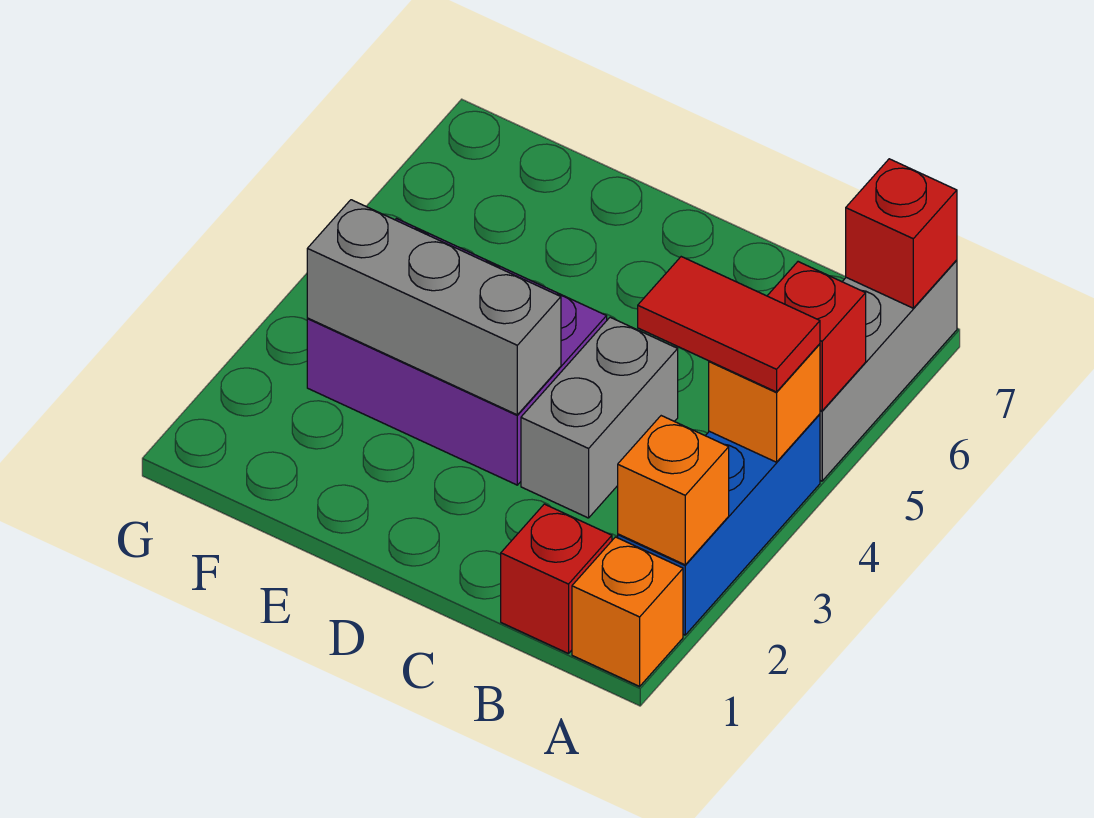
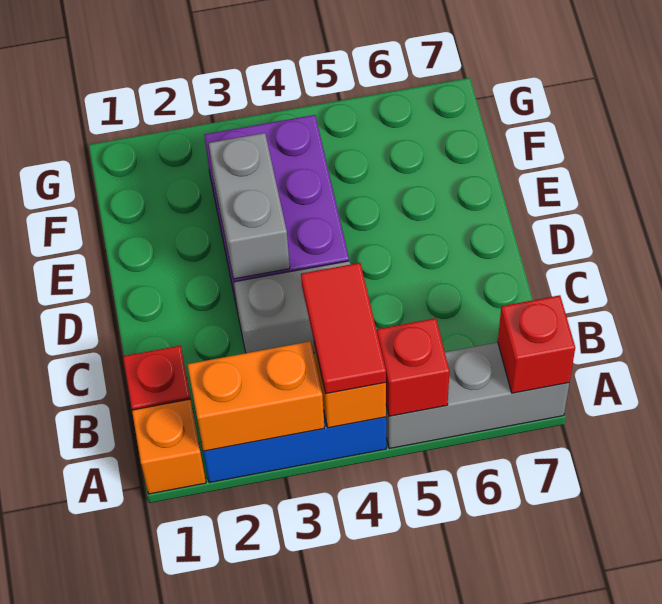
orange brick A2 level 2 -> orange brick A2:A3 level 2
grey brick D3:F3 level 2 -> grey brick D3:E3 level 2

